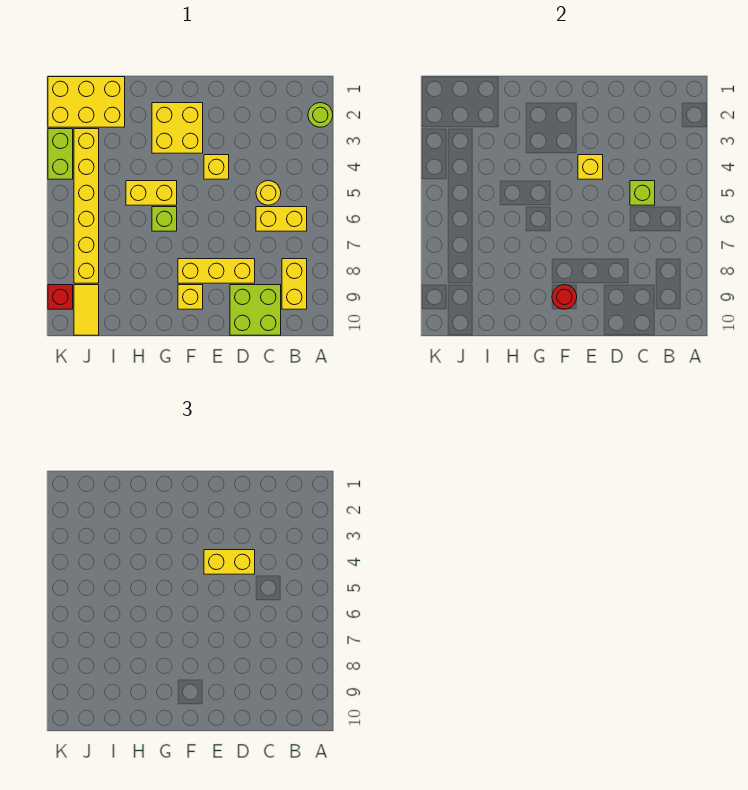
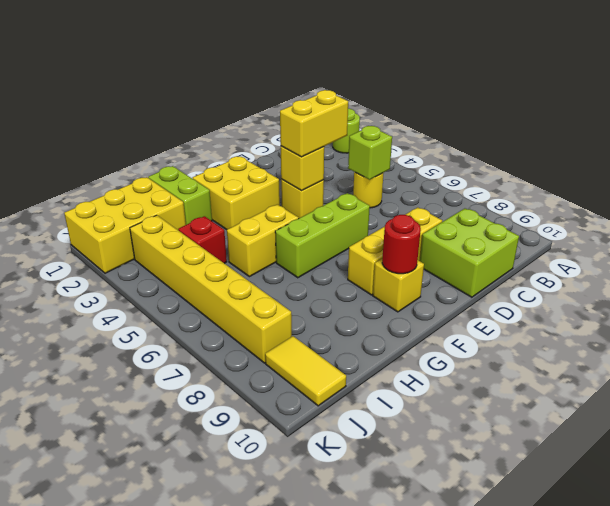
yellow brick B6:C6 level 1 -> none
yellow brick B8:B9 level 1 -> none
lime brick G6 level 1 -> lime brick E6:G6 level 1
lime brick K3:K4 level 1 -> lime brick H1:H2 level 1
red brick K9 level 1 -> red brick I4 level 1

